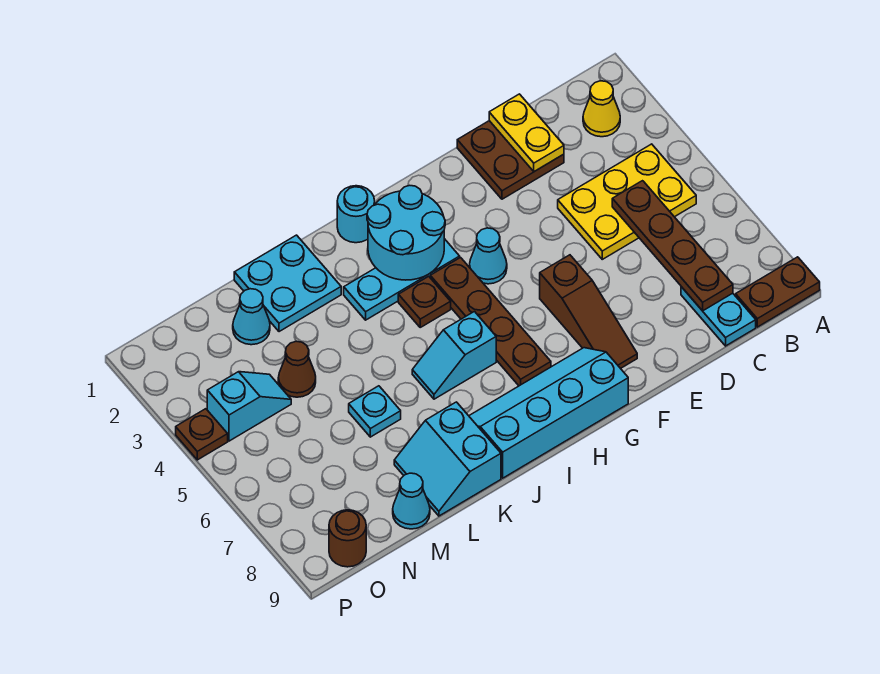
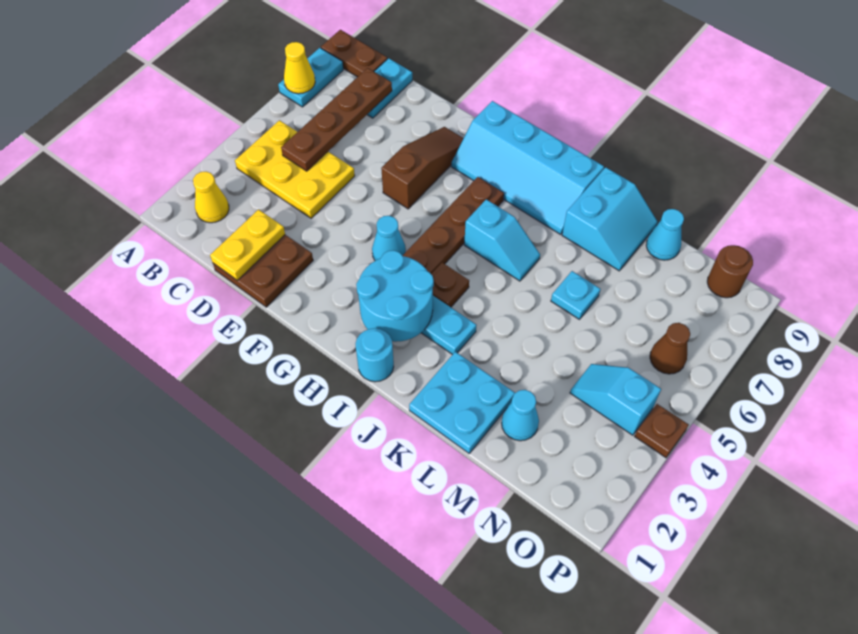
none -> cyan plate A7:A8 level 1
none -> yellow cone A7 level 2
brown cone M4 level 1 -> brown cone O6 level 1

